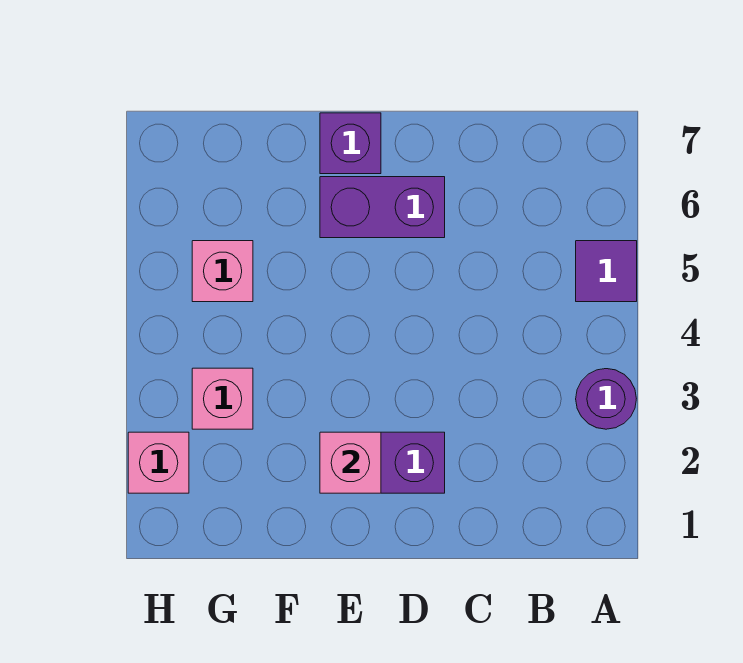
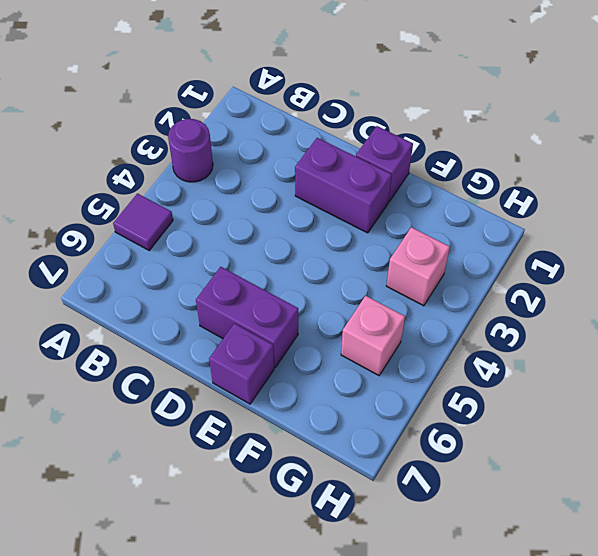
none -> purple brick E1 level 1
pink brick E2 level 2 -> none
pink brick H2 level 1 -> none

